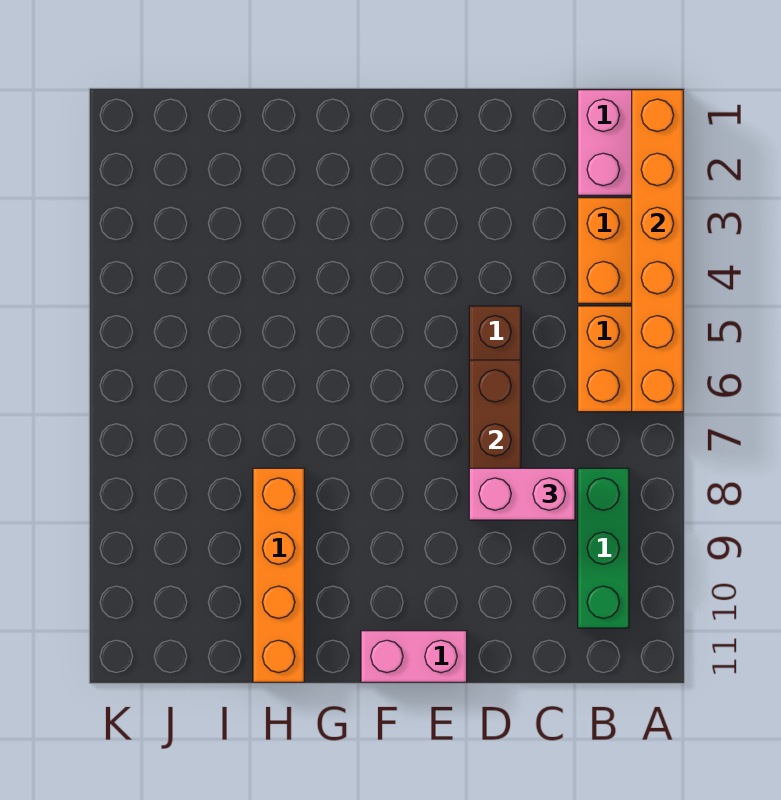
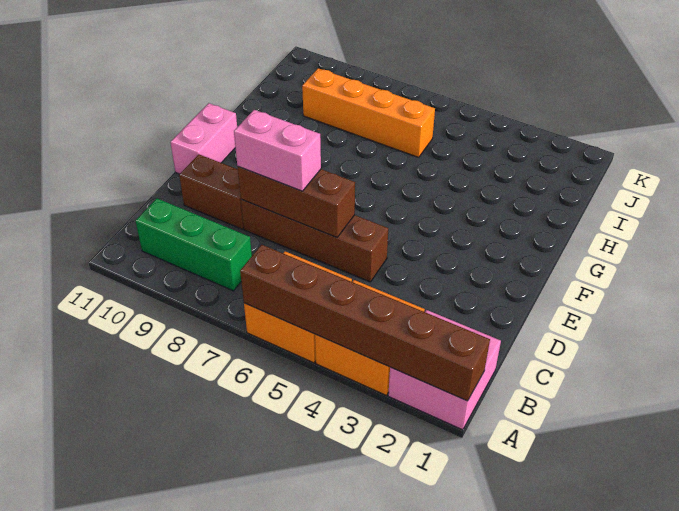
orange brick A1:A6 level 2 -> brown brick A1:A6 level 2
pink brick C8:D8 level 3 -> pink brick D7:D8 level 3
none -> brown brick D9:D10 level 1
orange brick H8:H11 level 1 -> orange brick I6:I9 level 1

